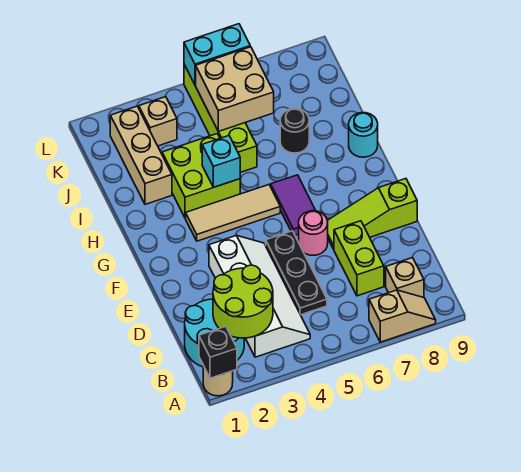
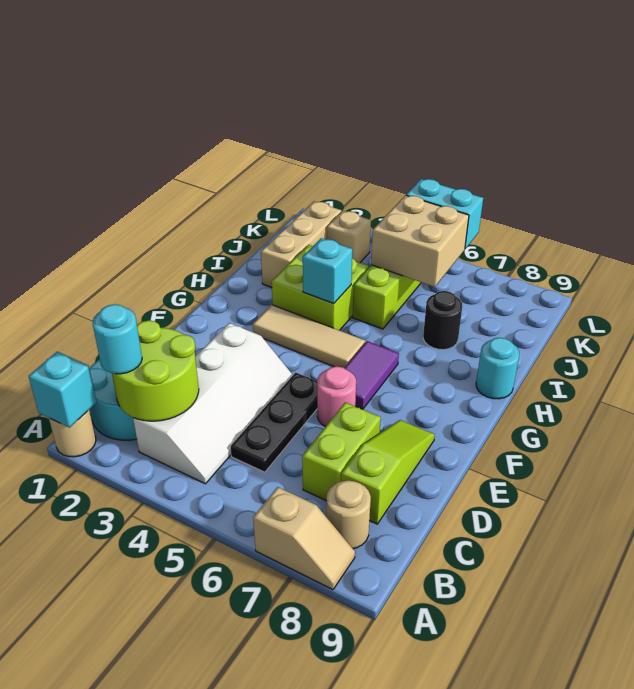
black brick A1 level 2 -> cyan brick A1 level 2
none -> cyan round brick B2 level 3
tan brick B8 level 1 -> tan round brick B8 level 1
lime slope E7:E9 level 1 top 9 -> lime slope C8:E8 level 1 top C

